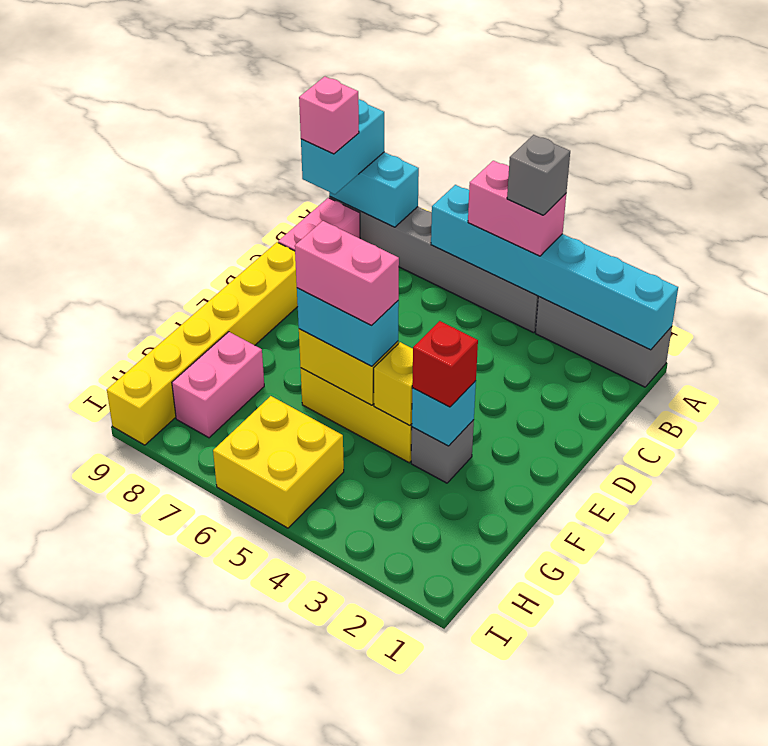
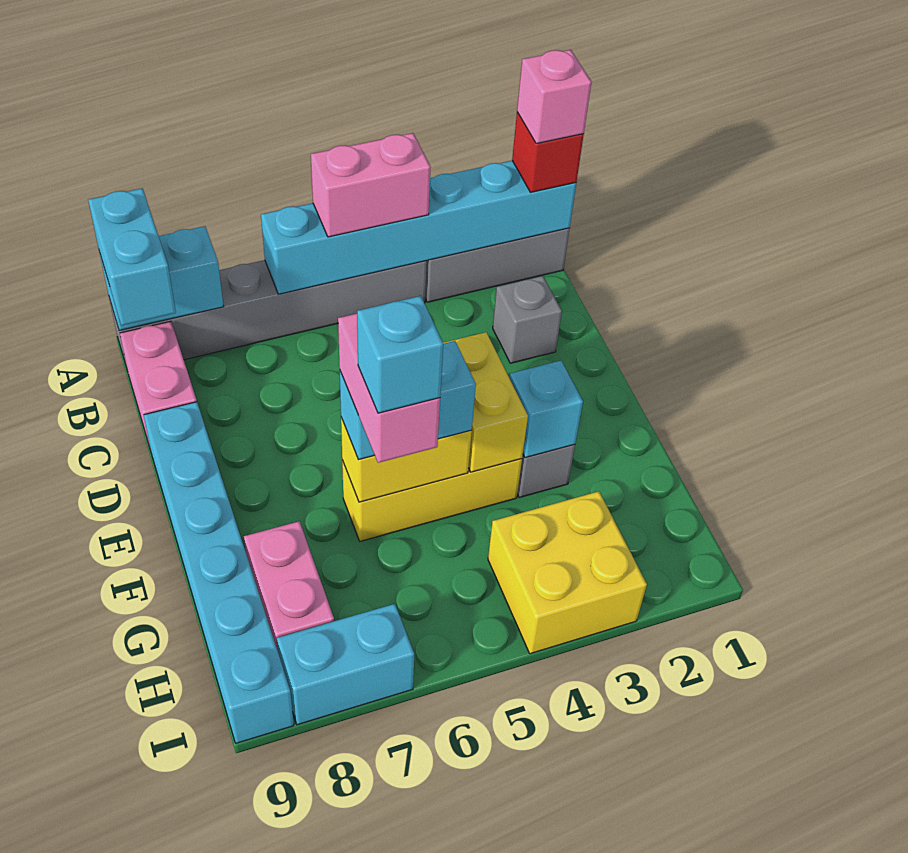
grey brick A4 level 4 -> grey brick C2 level 1
pink brick B9 level 4 -> pink brick A1 level 4
yellow brick D9:I9 level 1 -> cyan brick D9:I9 level 1
red brick F3 level 3 -> red brick A1 level 3
yellow brick F4 level 2 -> yellow brick E4:F4 level 2
pink brick F5:F6 level 4 -> pink brick F6:G6 level 4
none -> cyan brick G6 level 5
yellow brick H5:I6 level 1 -> yellow brick H3:I4 level 1
none -> cyan brick I7:I8 level 1

